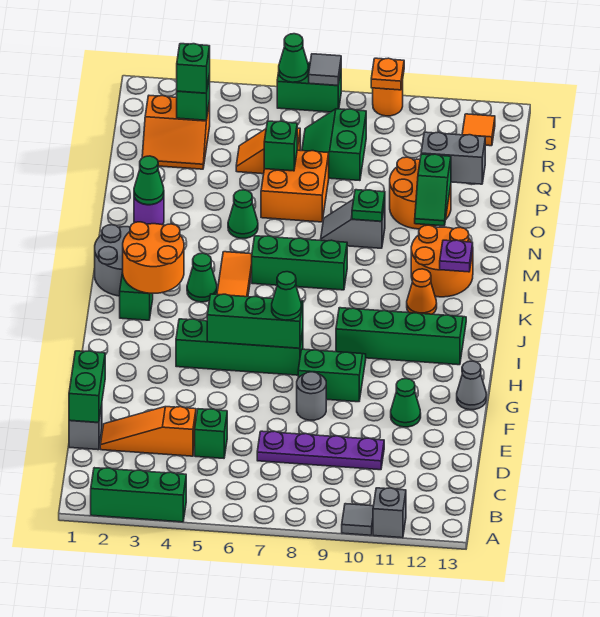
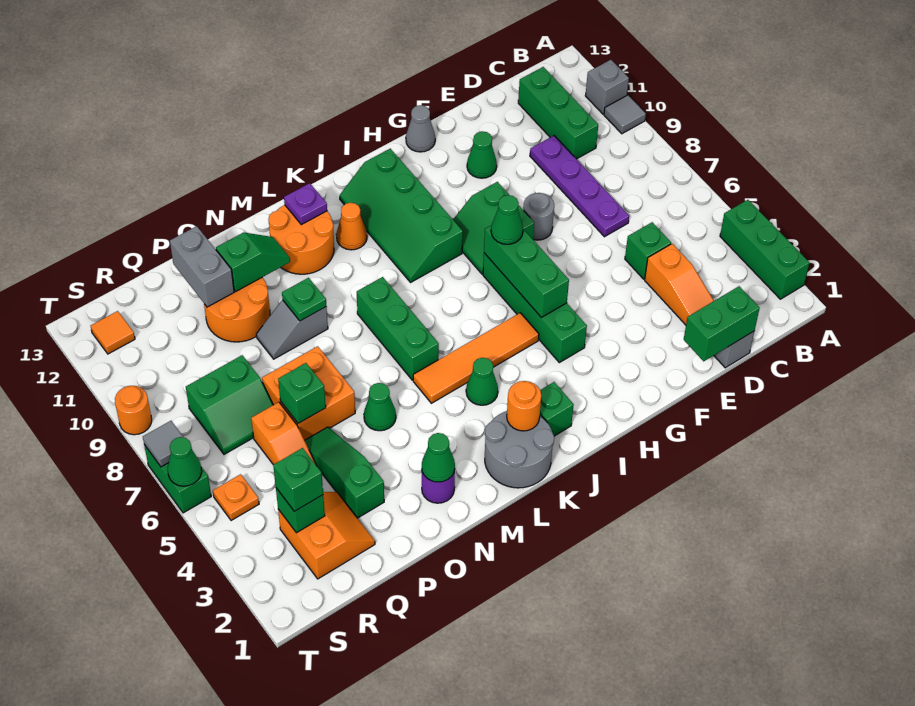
none -> green brick C10:C12 level 1
orange round brick J2:K3 level 2 -> orange round brick K2 level 2
grey slope N8:N9 level 1 top 9 -> grey slope N9:O9 level 1 top N
none -> green slope P3:P5 level 1 top 3
orange plate T9 level 2 -> orange plate S5 level 1

